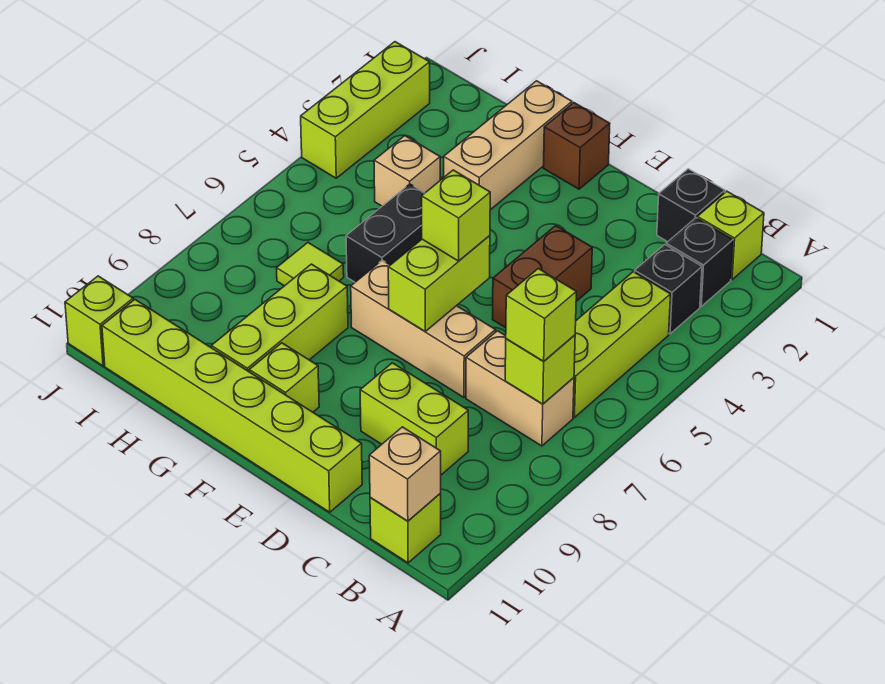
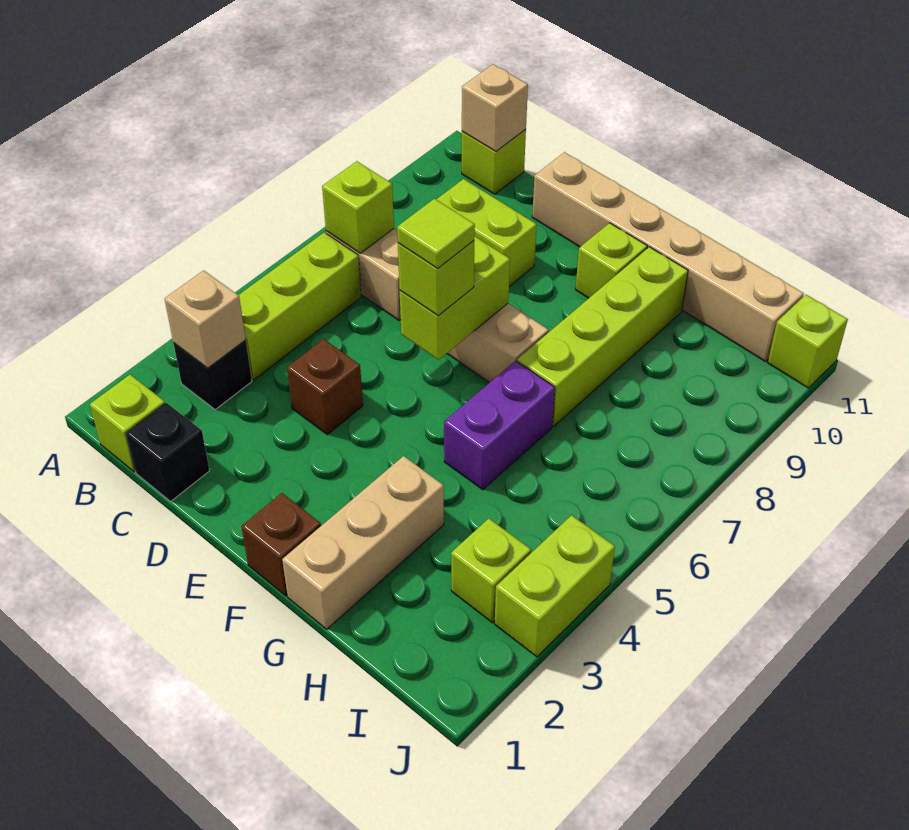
black brick B2 level 1 -> none
lime brick B7 level 3 -> lime brick I3 level 1
brown brick D4:D5 level 1 -> brown brick D4 level 1
lime brick D11:I11 level 1 -> tan brick D11:I11 level 1
black brick G5:G6 level 1 -> purple brick G5:G6 level 1
lime brick G8:G10 level 1 -> lime brick G7:G10 level 1
tan brick H4 level 1 -> tan brick B3 level 2
lime tile H7 level 1 -> lime tile E6 level 4
lime brick J2:J4 level 1 -> lime brick J3:J4 level 1

